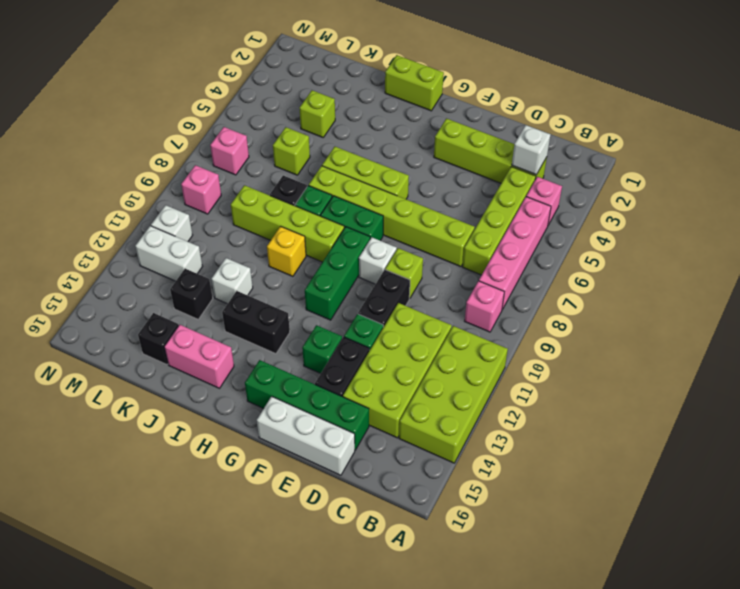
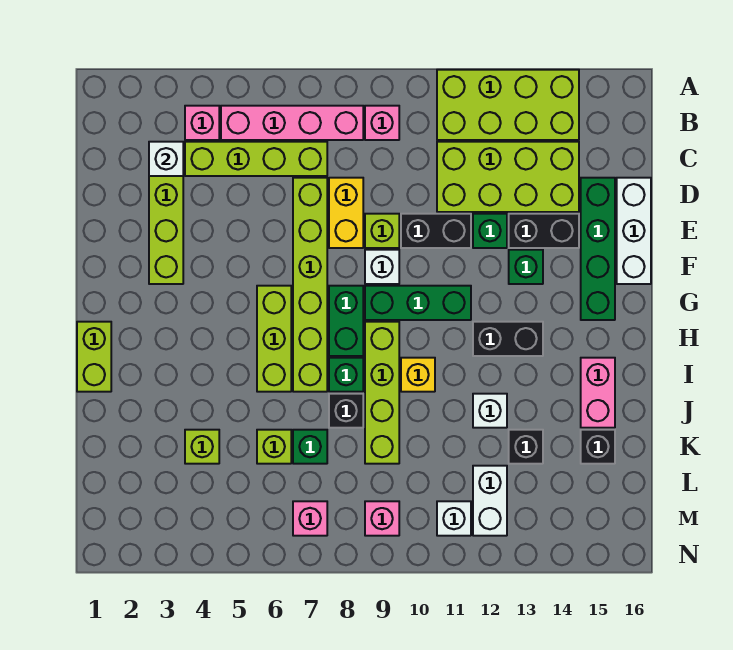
none -> yellow brick D8:E8 level 1
black brick H13:I13 level 1 -> black brick H12:H13 level 1
none -> green brick K7 level 1

